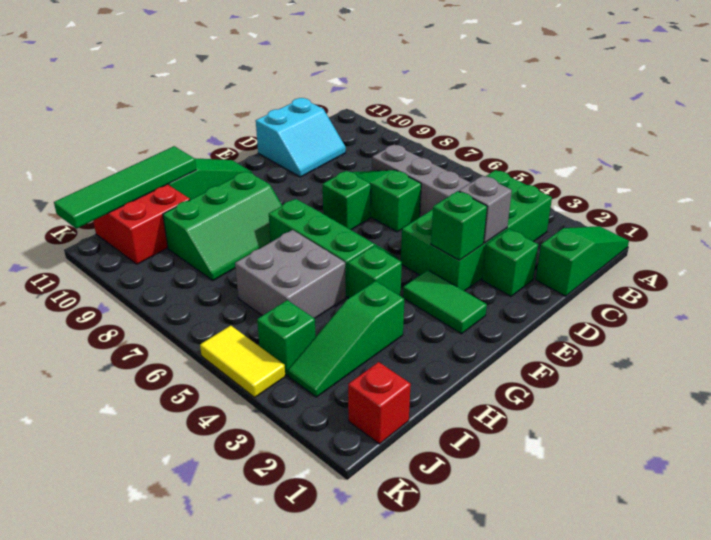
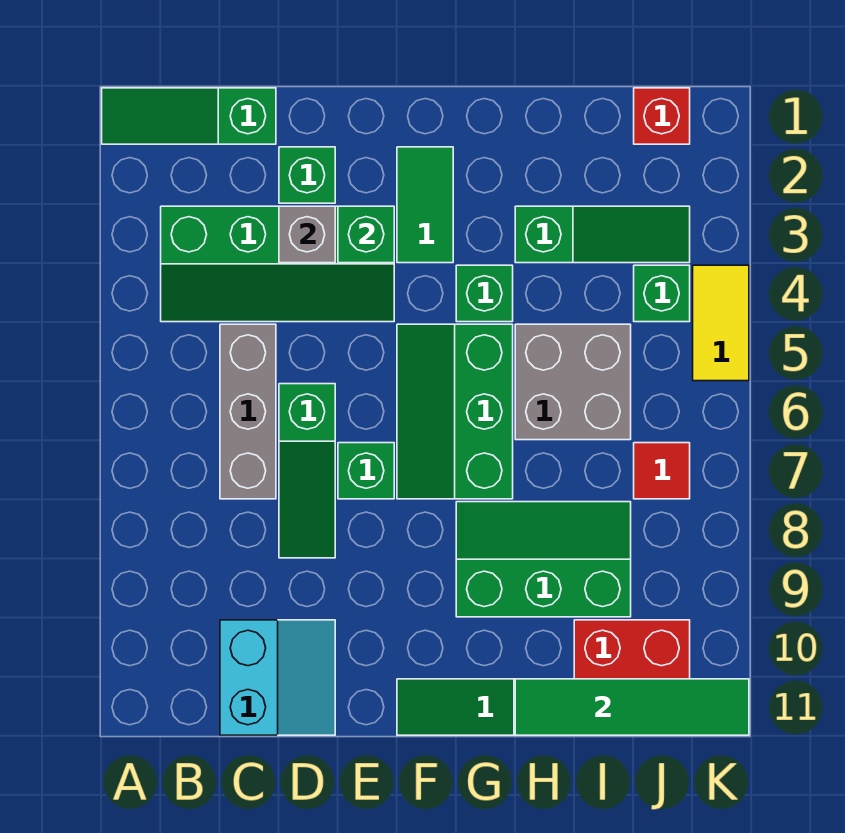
green brick B3:E4 level 1 -> green slope B3:E4 level 1 top 3
cyan slope C10:D11 level 1 top 11 -> cyan slope C10:D11 level 1 top C
none -> red tile J7 level 1

